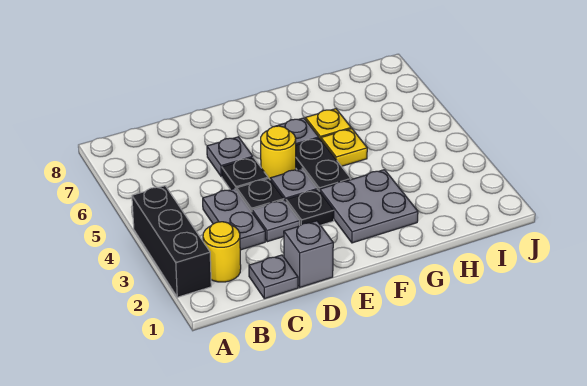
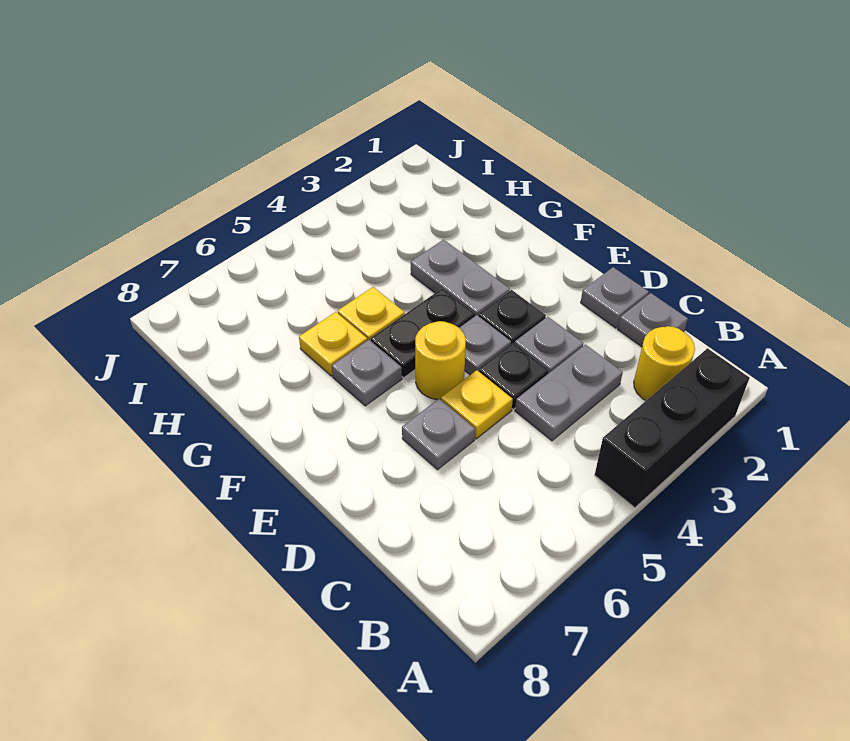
grey brick D1 level 1 -> grey plate D1 level 1
black plate D5 level 1 -> yellow plate D5 level 1
grey plate F2:G3 level 1 -> grey plate F3:G3 level 1

